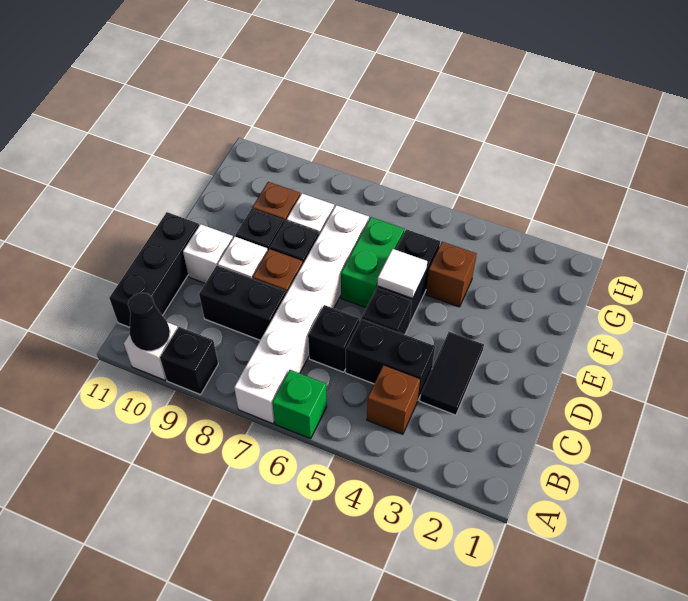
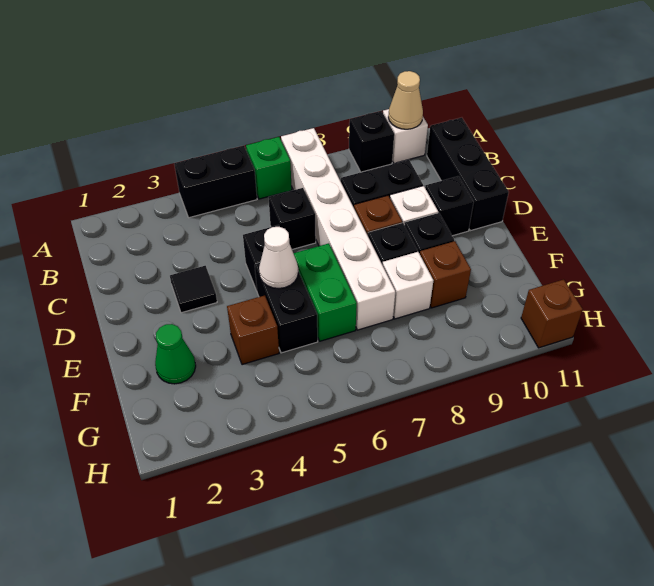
black cone A10 level 2 -> tan cone A10 level 2
brown brick B4 level 1 -> brown brick H11 level 1
black tile C3:D3 level 1 -> black tile D3 level 1
black brick C4:C5 level 1 -> black brick A4:A5 level 1
white brick D10 level 1 -> black brick D10 level 1
white tile E5 level 2 -> white cone E5 level 2
none -> green cone F2 level 1

